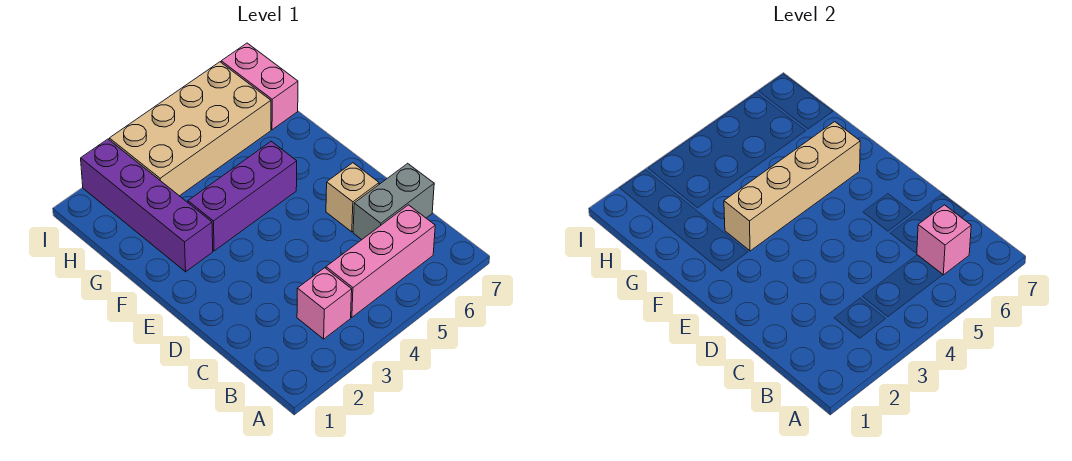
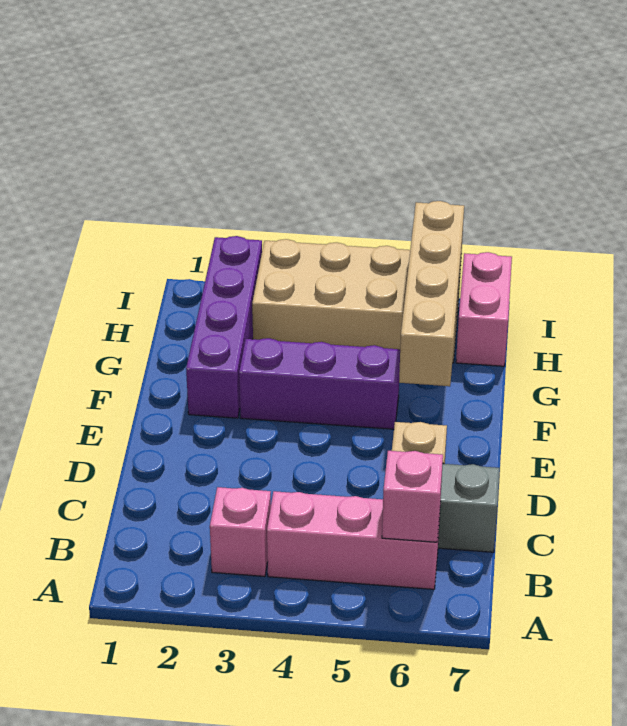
tan brick F3:F6 level 2 -> tan brick F6:I6 level 2

